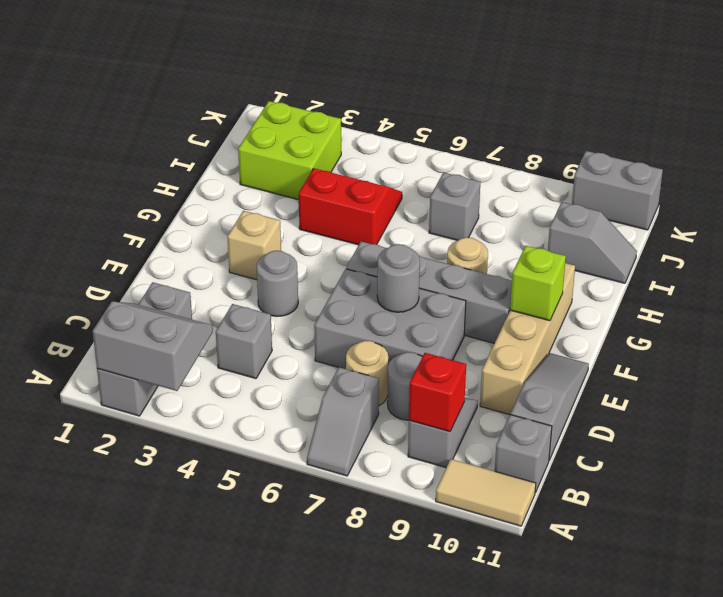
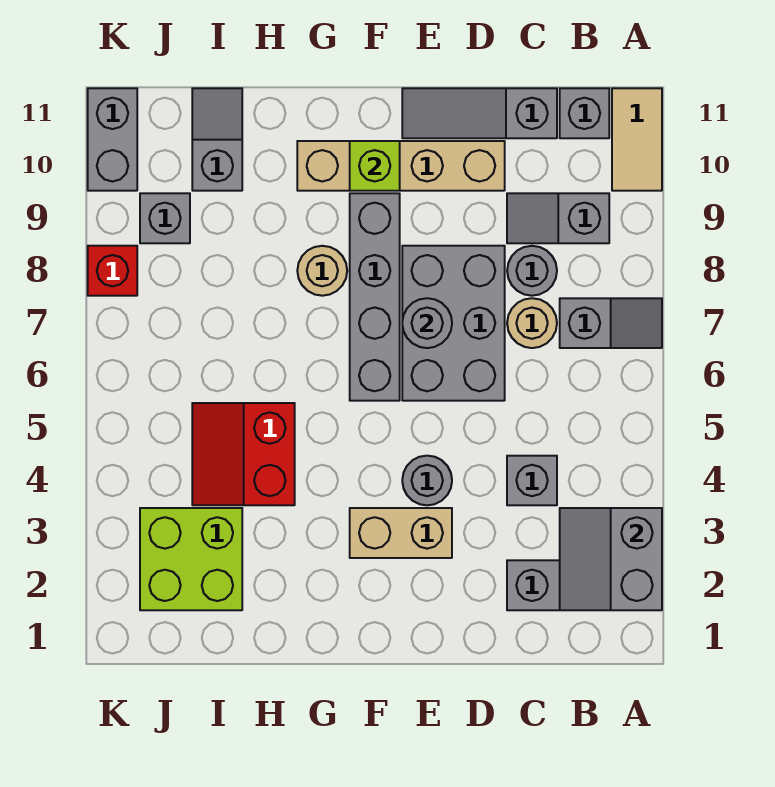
red brick B9 level 2 -> red brick K8 level 1
tan brick F3 level 1 -> tan brick E3:F3 level 1
grey brick I7 level 1 -> grey brick J9 level 1

